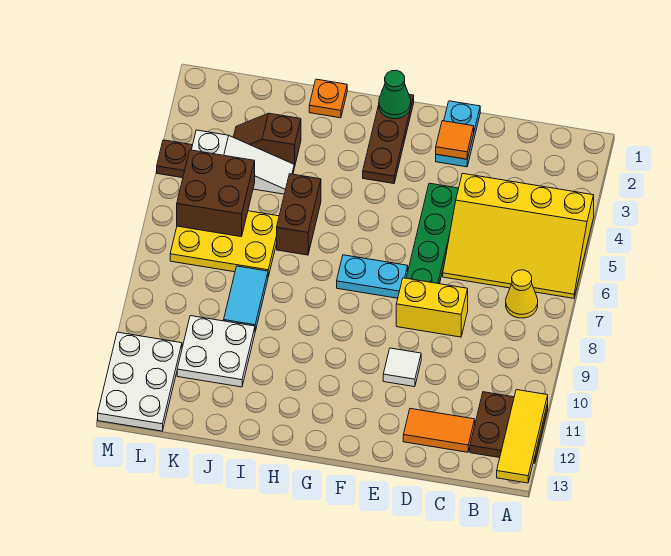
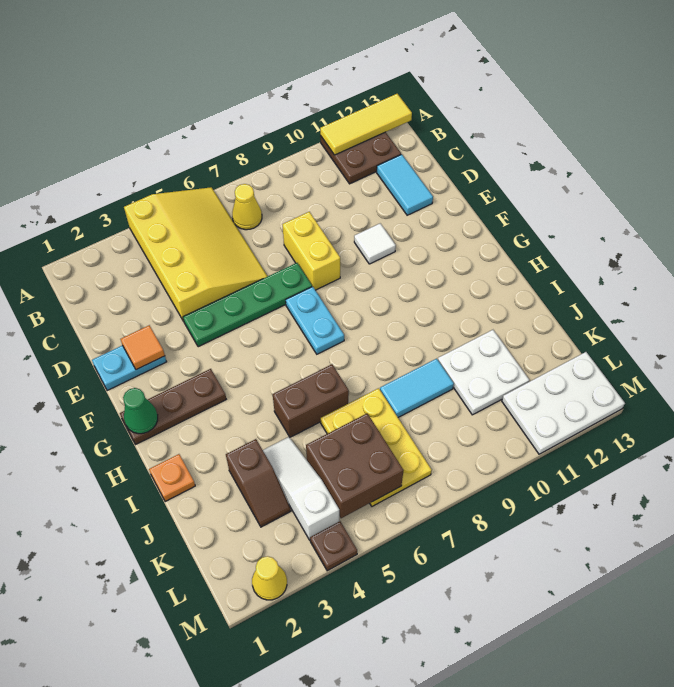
orange tile C12:D12 level 1 -> cyan tile C12:D12 level 1
none -> yellow cone M2 level 1

